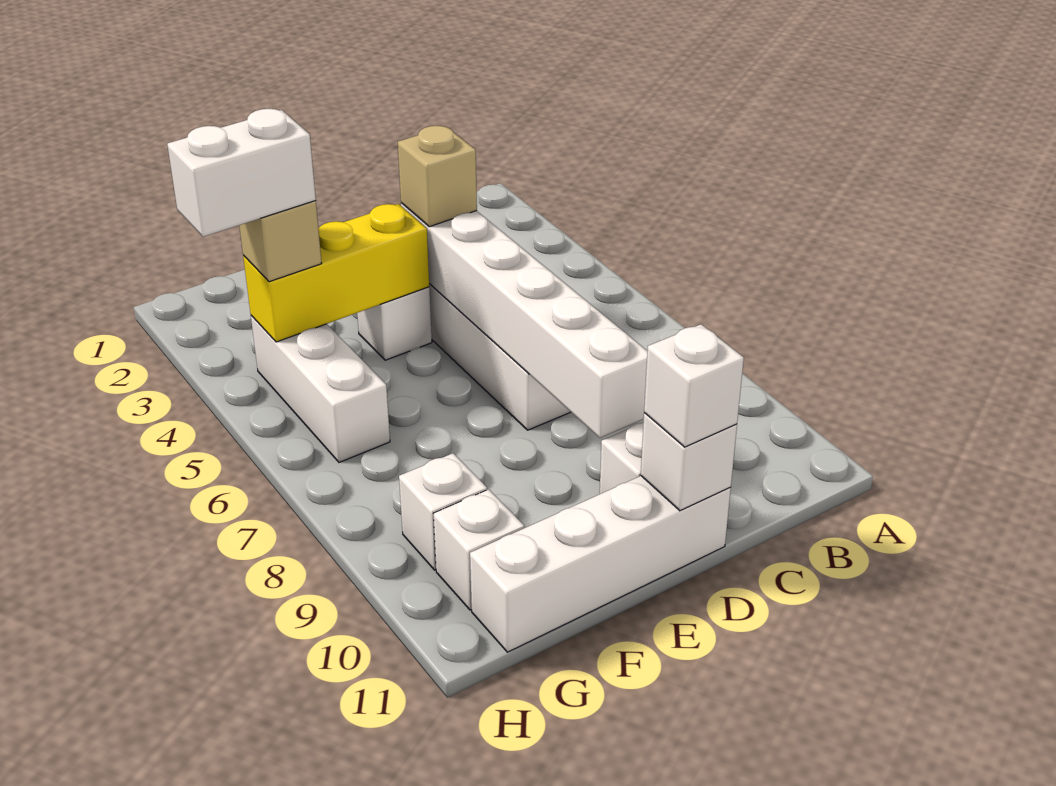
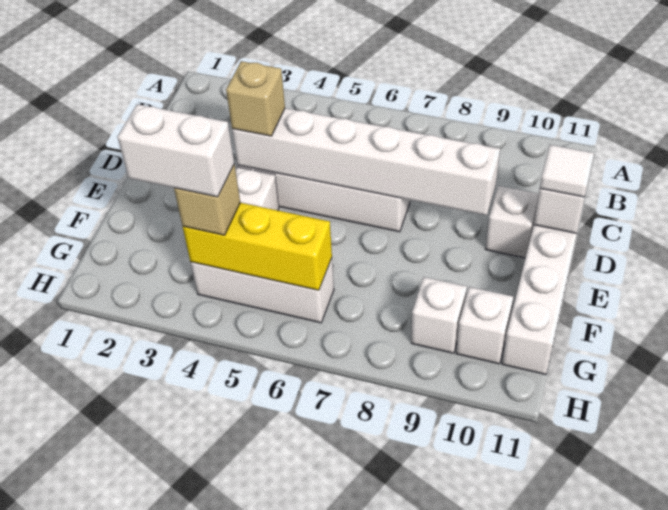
white brick D11 level 3 -> white tile D11 level 3
yellow brick E4:G4 level 2 -> yellow brick G4:G6 level 2
white brick G4:H4 level 4 -> white brick G3:G4 level 4

